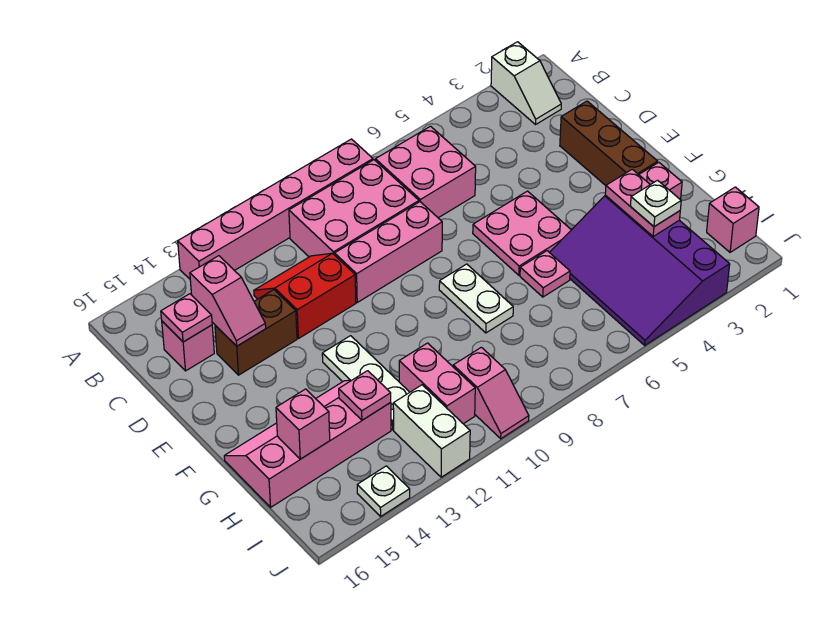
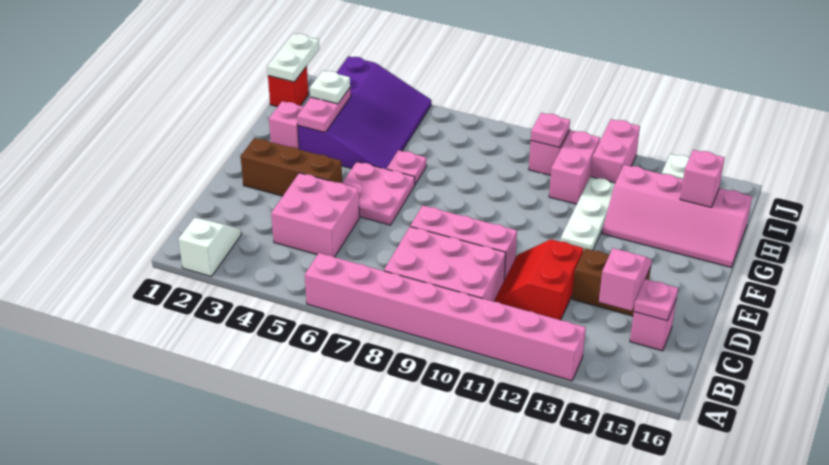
pink brick A8:A13 level 1 -> pink brick A6:A13 level 1
pink brick B6:C7 level 1 -> pink brick C4:D5 level 1
red slope C11:D12 level 1 top D -> red slope C11:D12 level 1 top 12
brown brick D2:F2 level 1 -> brown brick E2:E4 level 1
white plate F8:G8 level 1 -> white plate I1:J1 level 2
pink plate H13 level 2 -> pink plate I10 level 2
pink brick I1 level 1 -> red brick I1 level 1
white brick I12:J12 level 1 -> pink brick I12:J12 level 1

